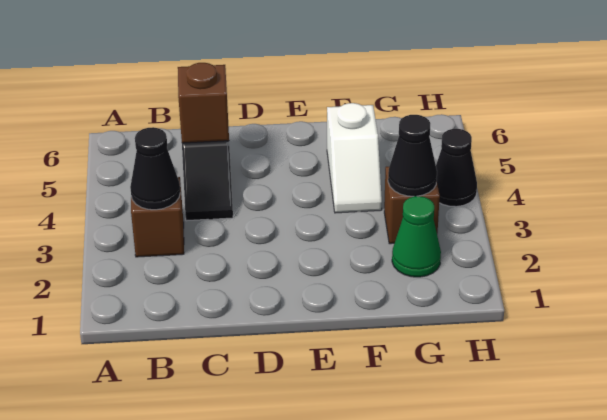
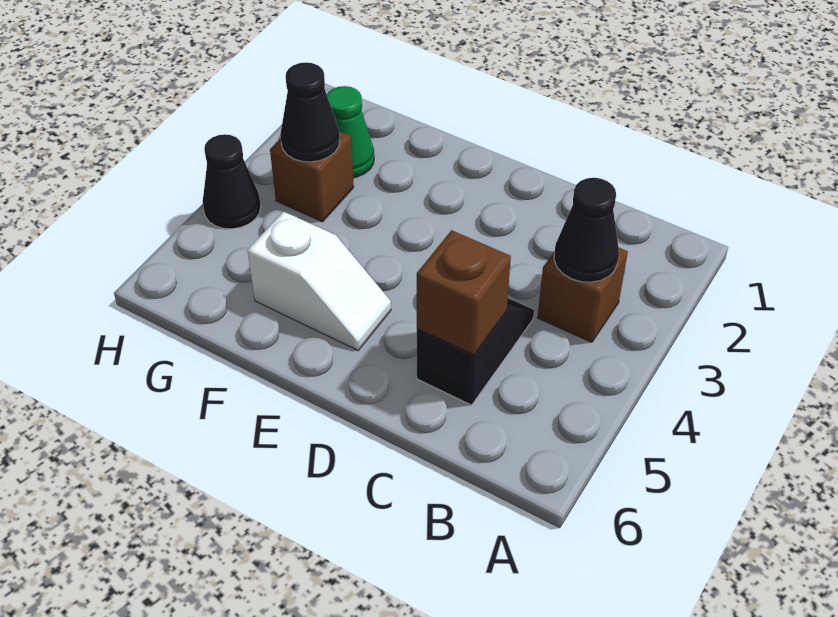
white slope F4:F5 level 1 top 5 -> white slope E5:F5 level 1 top F

